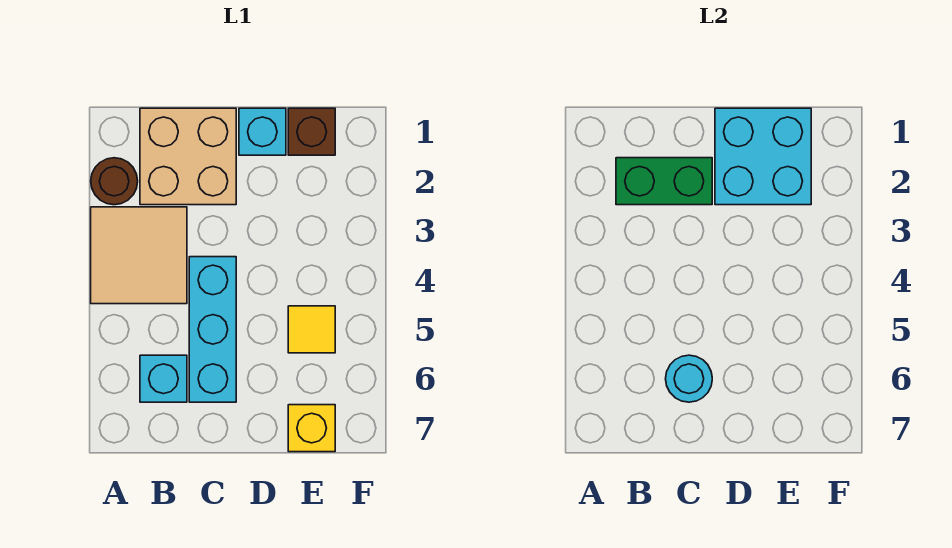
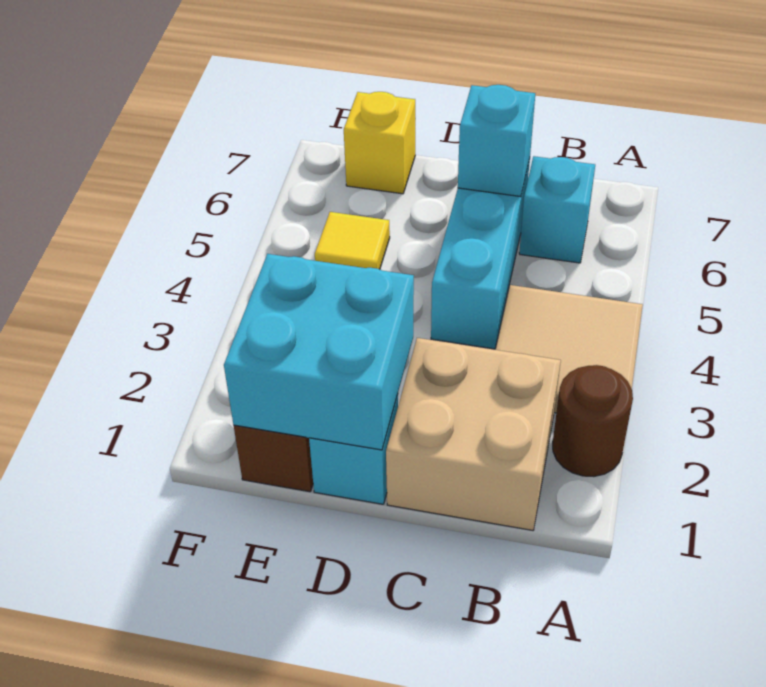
green brick B2:C2 level 2 -> none
cyan round brick C6 level 2 -> cyan brick C6 level 2

